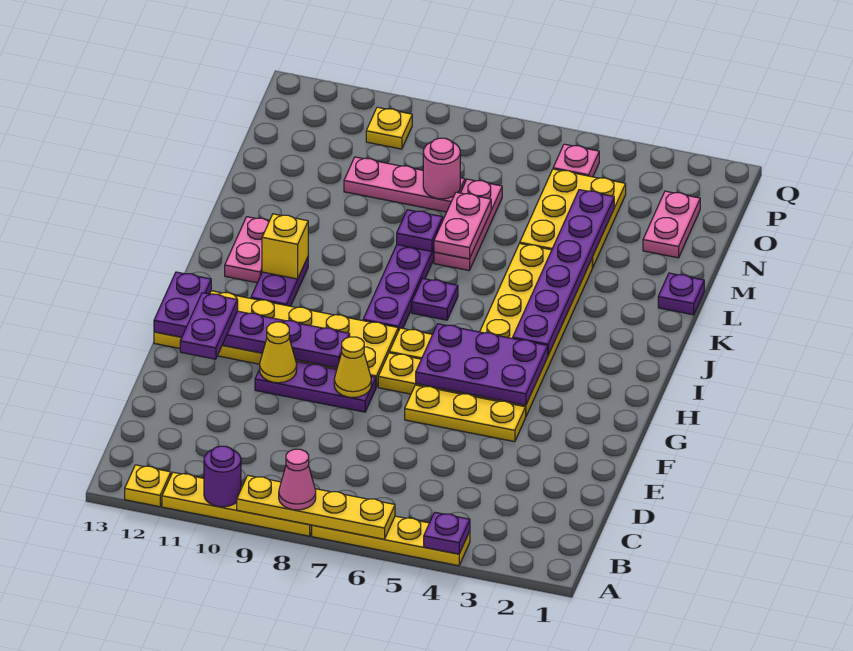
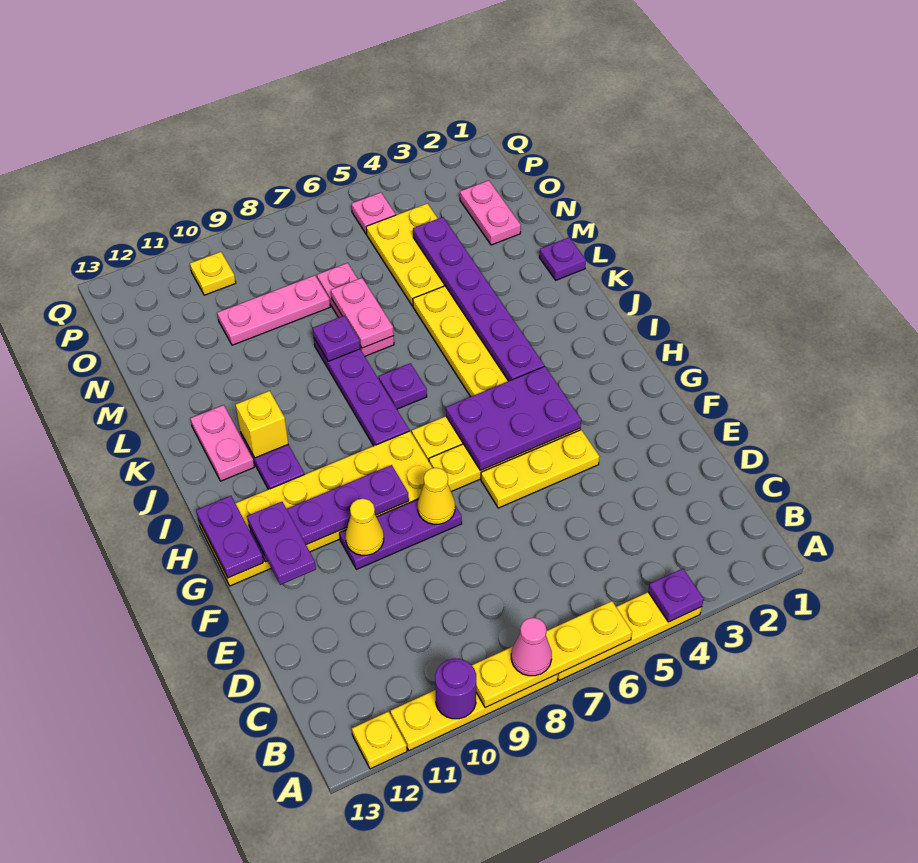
pink round brick N8 level 2 -> none

